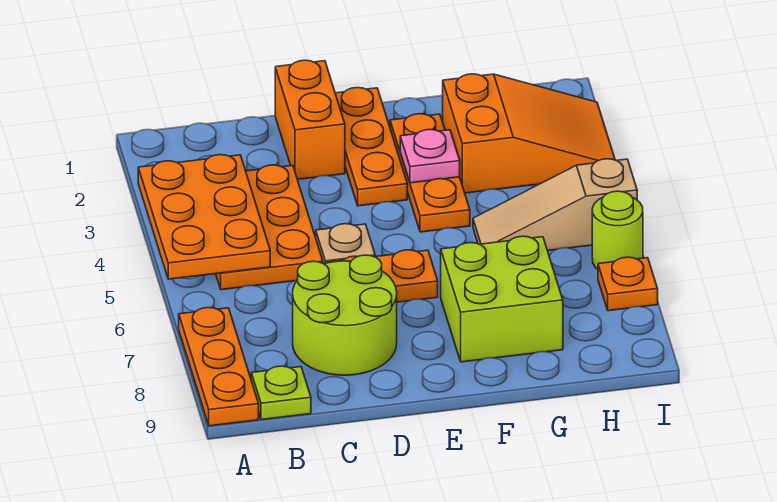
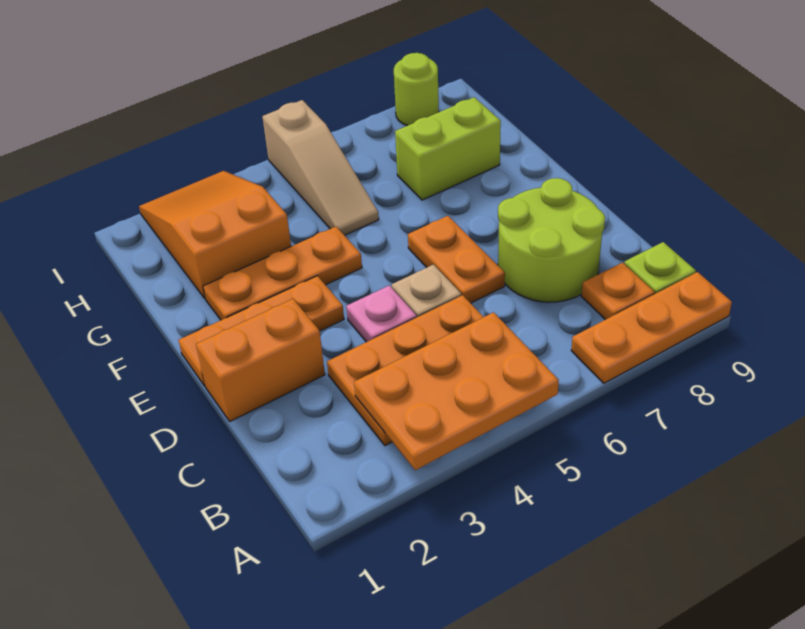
pink plate F3 level 2 -> pink plate D4 level 1
lime brick F7:G8 level 1 -> lime brick G7:G8 level 1
lime round brick I6 level 1 -> lime round brick I8 level 1
orange plate I7 level 1 -> orange plate B8 level 1

